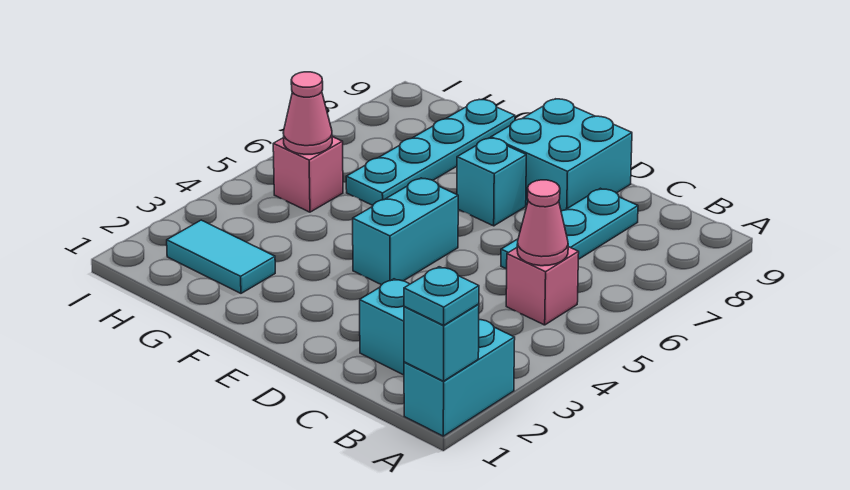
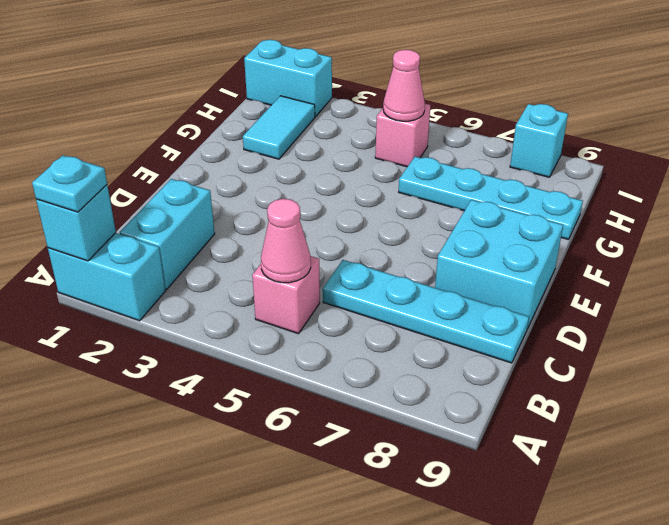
cyan plate C6:C8 level 1 -> cyan plate C6:C9 level 1
cyan brick E4:E5 level 1 -> cyan brick I1:I2 level 1
cyan brick E7 level 1 -> cyan brick I8 level 1

